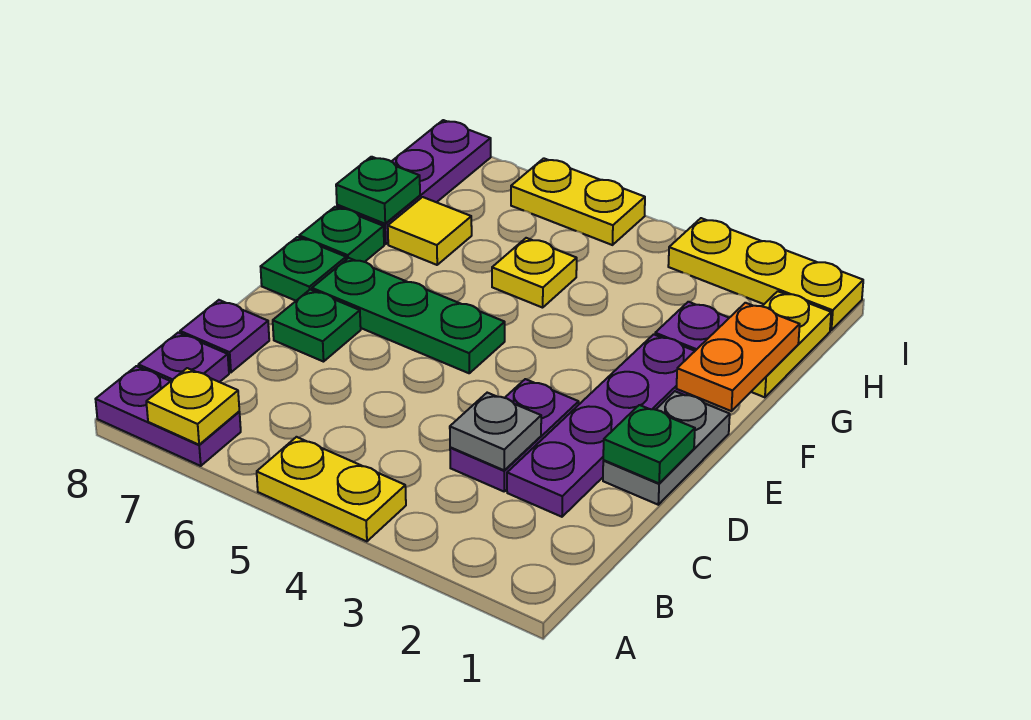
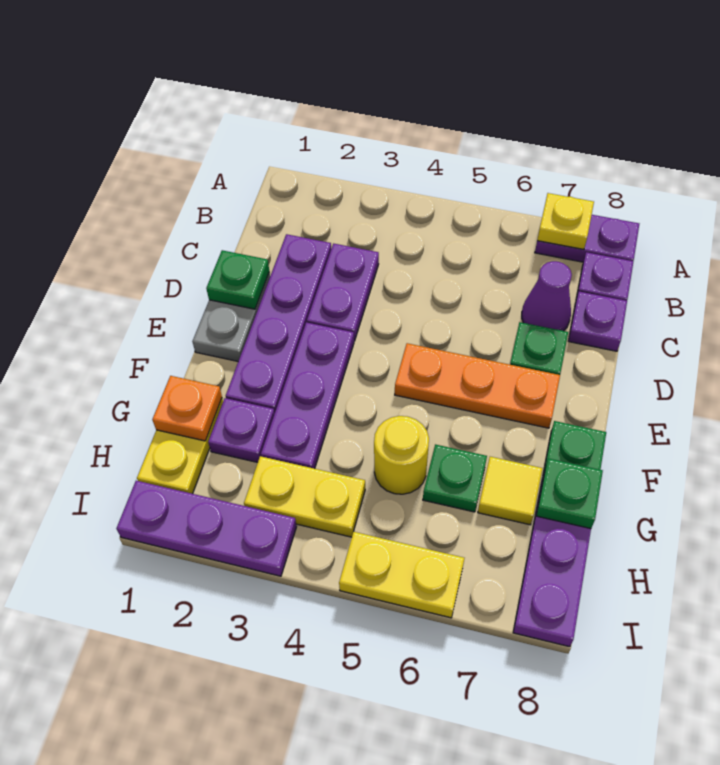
yellow plate A4:A5 level 1 -> yellow plate H3:H4 level 1
grey plate C3 level 2 -> none
none -> purple cone C7 level 1
none -> purple plate E3:G3 level 1
green plate E5:E7 level 1 -> orange plate E5:E7 level 1
green plate E8 level 1 -> green plate G6 level 1
orange plate F1:G1 level 2 -> orange plate G1 level 2
yellow plate G5 level 1 -> yellow round brick G5 level 1
yellow plate I1:I3 level 1 -> purple plate I1:I3 level 1

